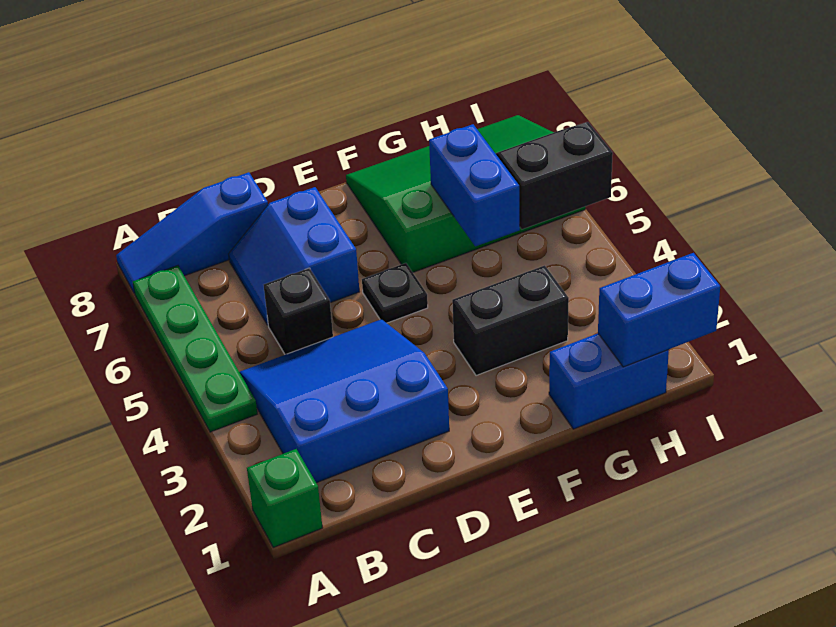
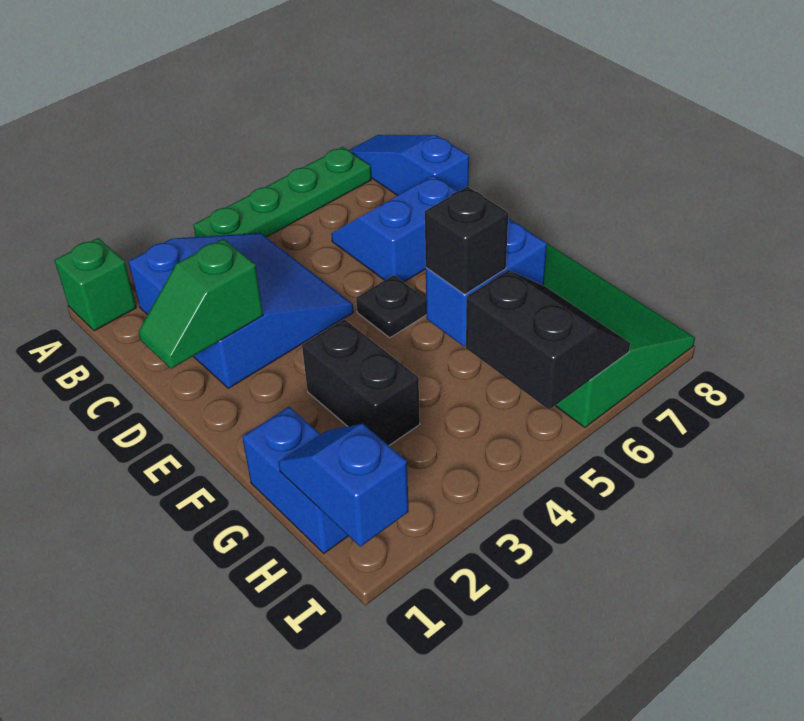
black brick C5 level 1 -> black brick G5 level 3
none -> green slope D1:D2 level 2 top 2
blue brick H1:I1 level 2 -> blue slope H1:I1 level 2 top I

